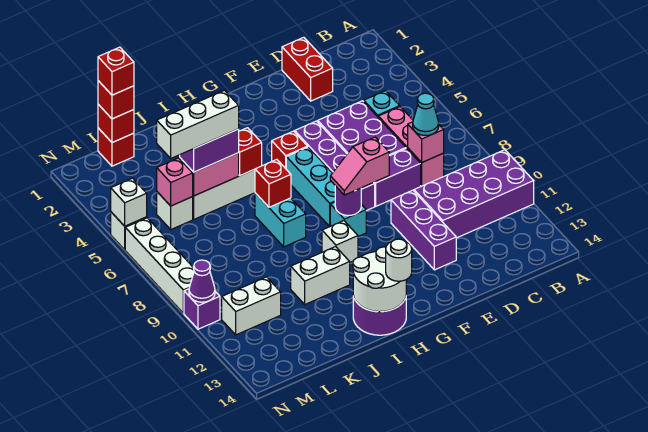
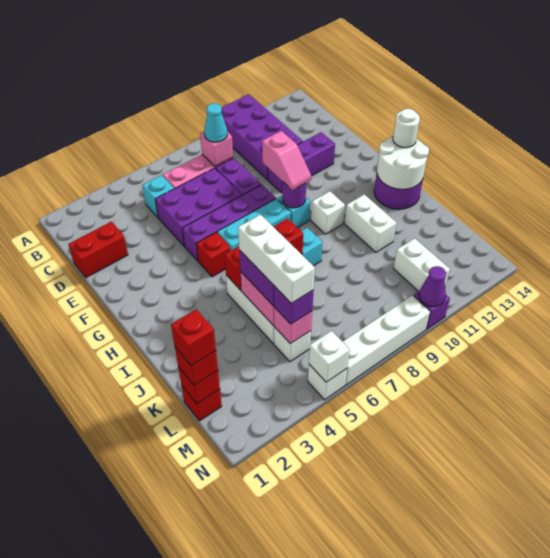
none -> purple brick L5 level 3

